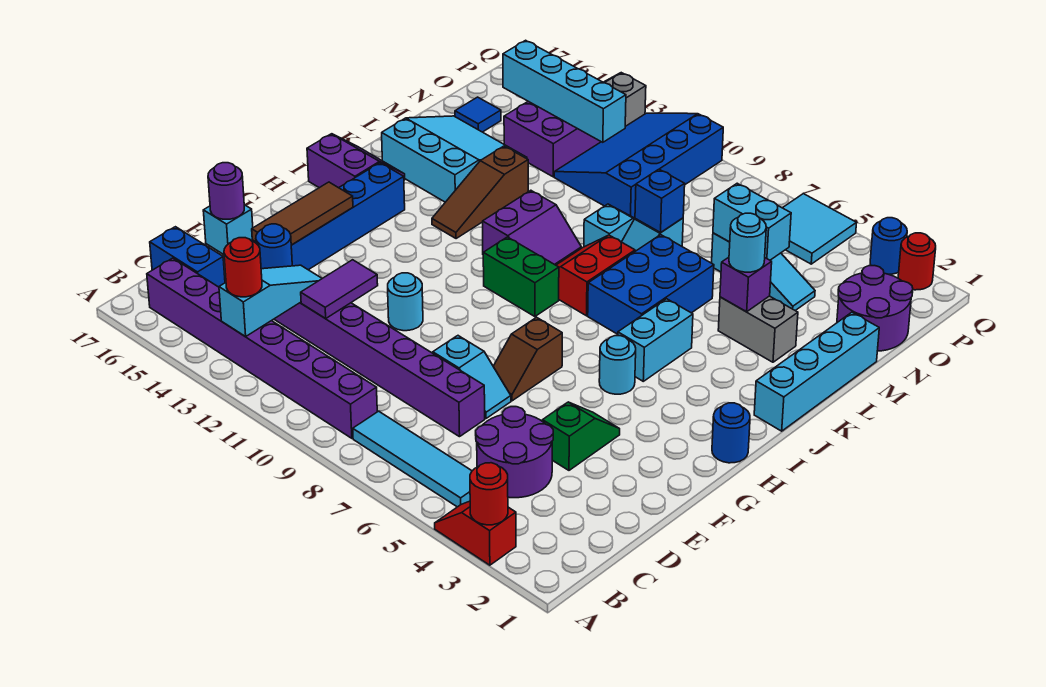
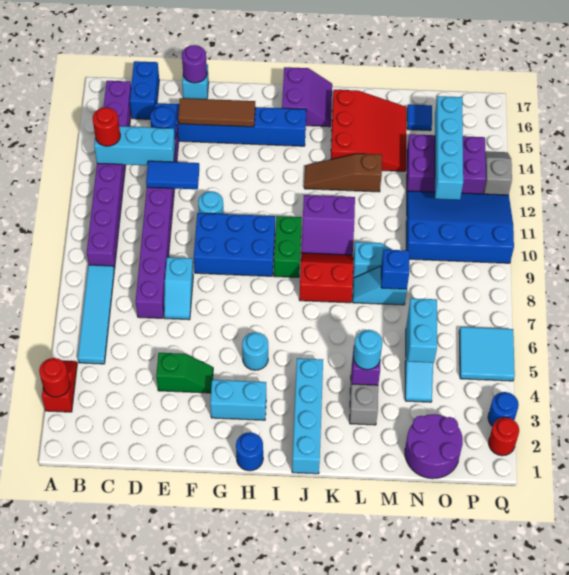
cyan slope B13:D13 level 2 top B -> cyan brick B13:D13 level 2
purple round brick C4:D5 level 1 -> none
purple tile D12:E12 level 2 -> blue tile D12:E12 level 2
brown slope F7:G7 level 1 top G -> none
cyan brick I5:J5 level 1 -> cyan brick G3:H3 level 1
cyan brick J1:M1 level 1 -> cyan brick J1:J4 level 1
blue brick J6:L7 level 1 -> blue brick F9:H10 level 1
cyan slope K14:M16 level 1 top K -> red slope K14:M16 level 1 top K

